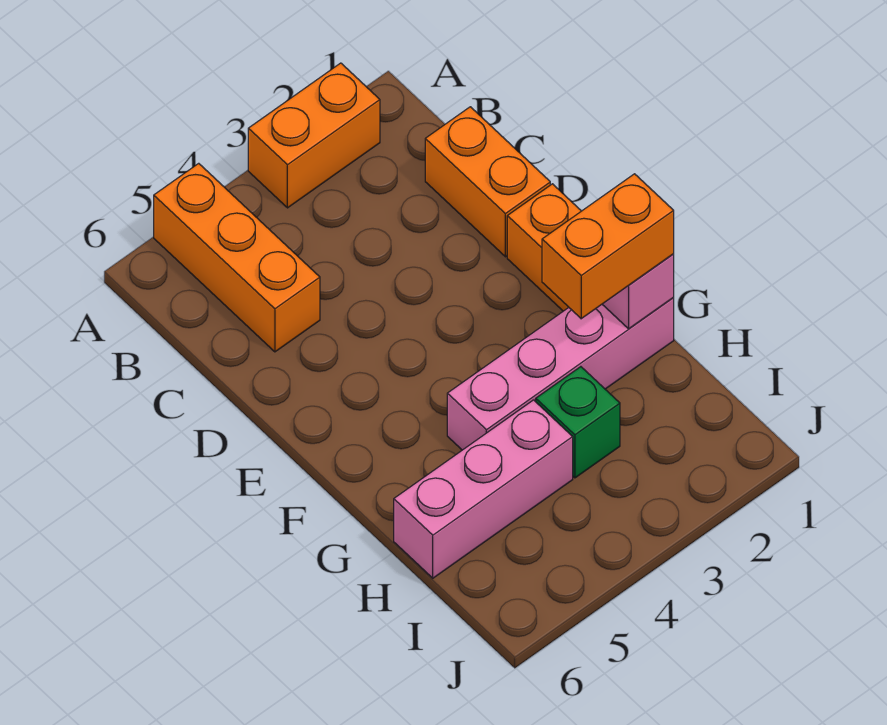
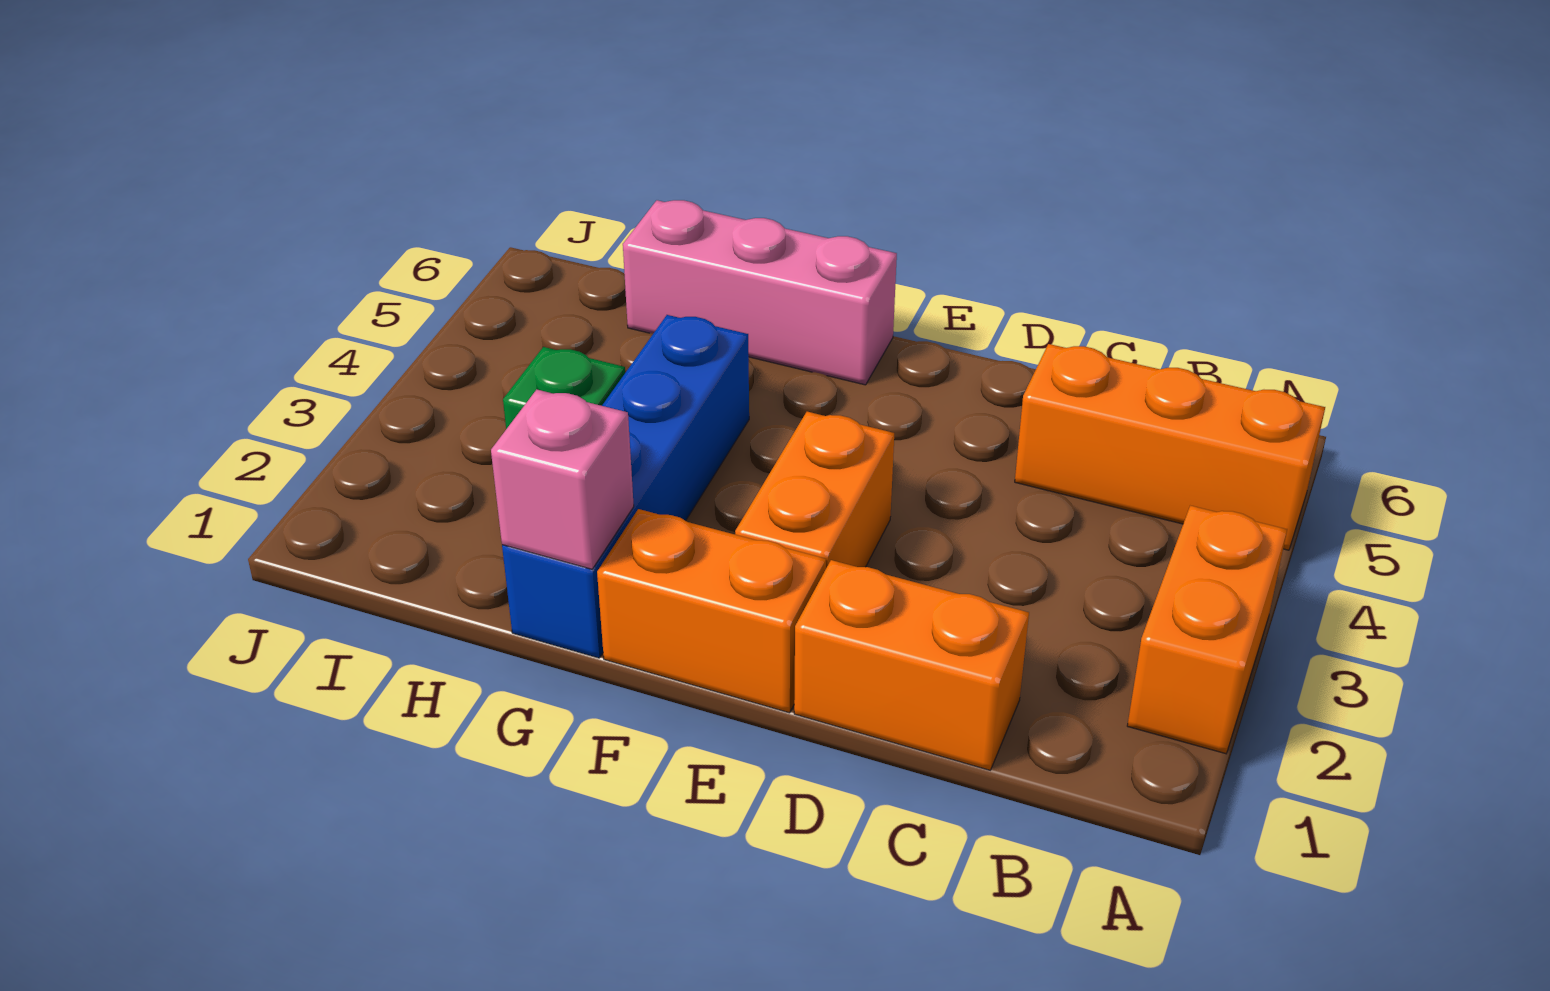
pink brick G1:G4 level 1 -> blue brick G1:G4 level 1
orange brick G1:G2 level 3 -> orange brick E2:E3 level 1
pink brick H4:H6 level 1 -> pink brick F6:H6 level 1

